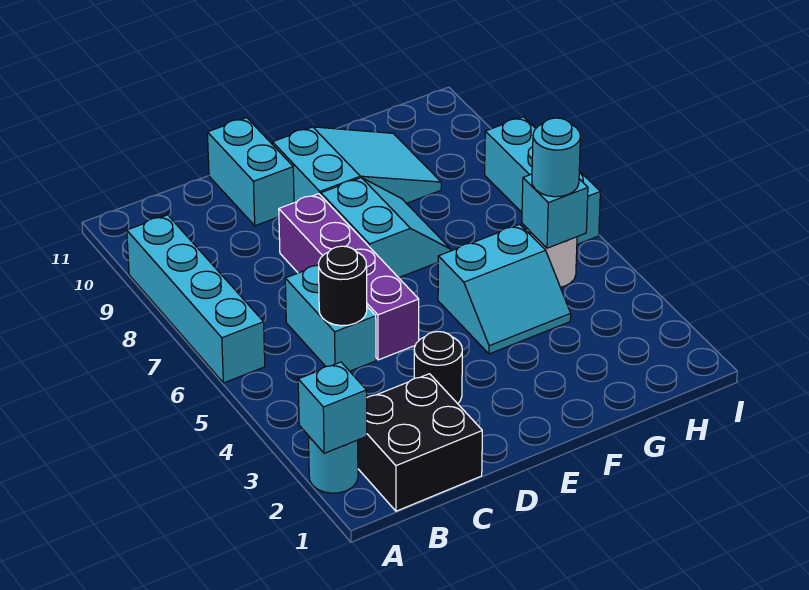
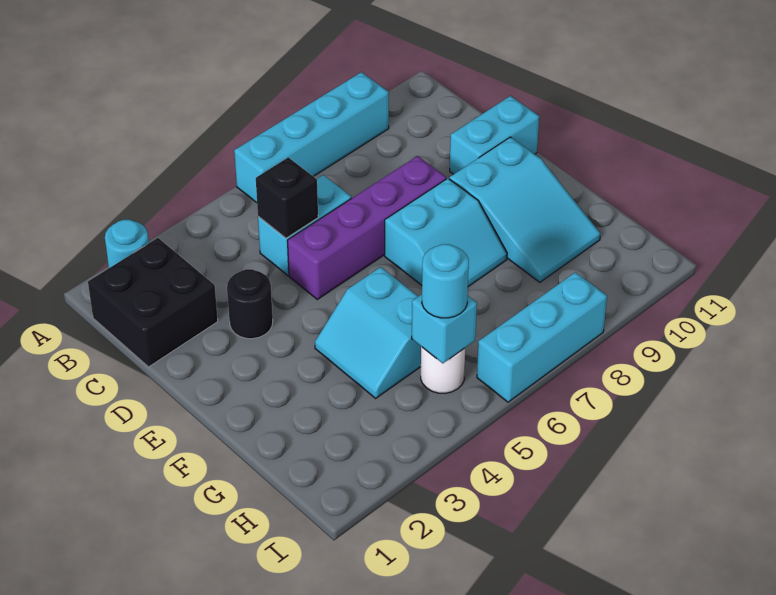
cyan brick A2 level 2 -> none
black round brick C5 level 2 -> black brick C5 level 2

